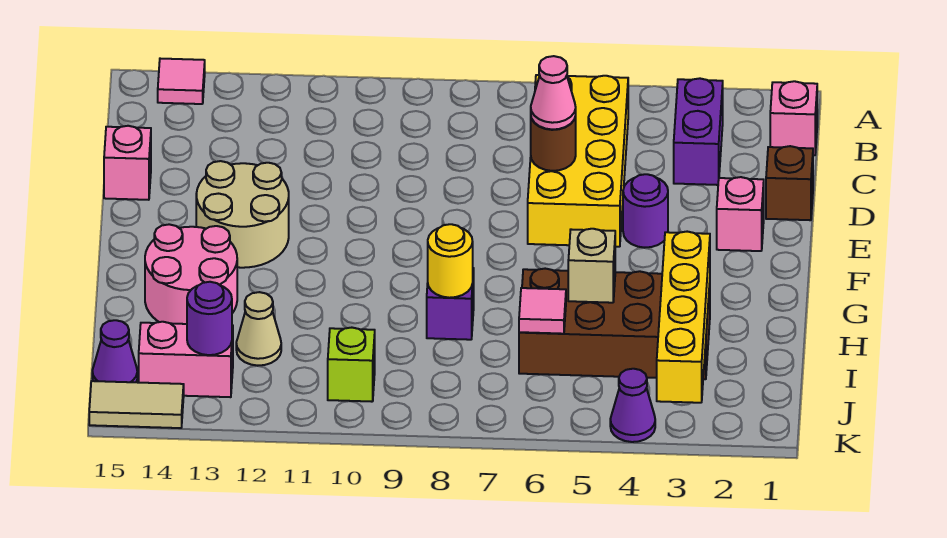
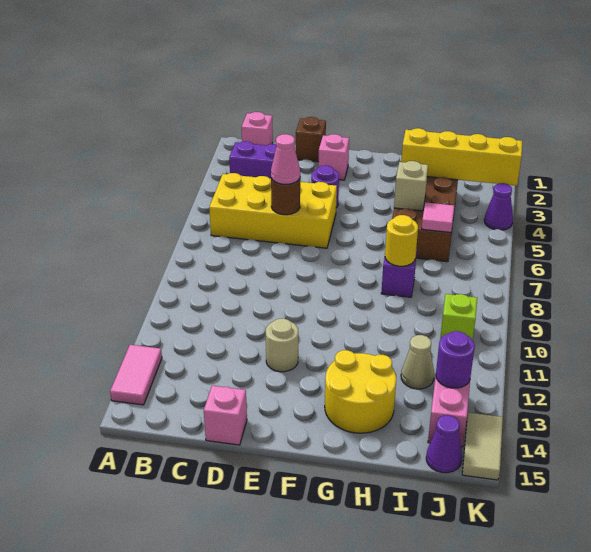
pink tile A14 level 1 -> pink tile A13:A14 level 1
tan round brick E12:F13 level 1 -> tan round brick E12 level 1
pink round brick G13:H14 level 1 -> yellow round brick G13:H14 level 1

